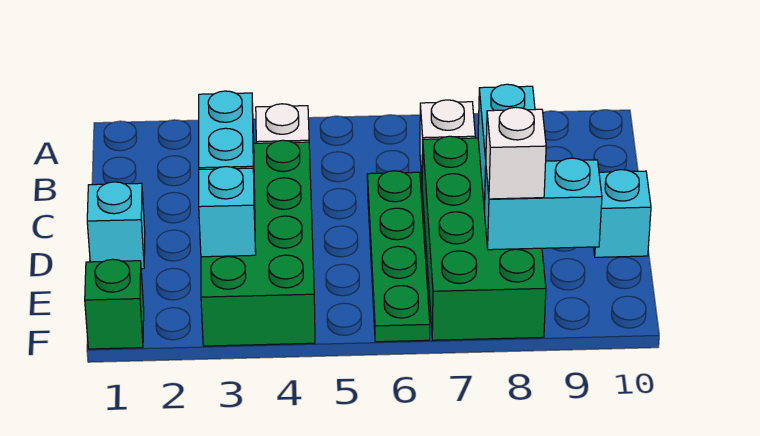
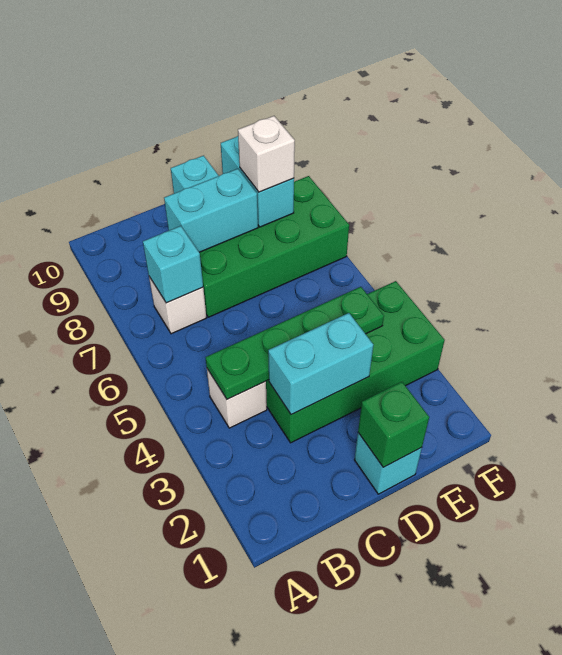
green plate C6:F6 level 1 -> green plate B4:E4 level 2
cyan brick E3 level 2 -> cyan brick B7 level 2
green brick F1 level 1 -> green brick D1 level 2

